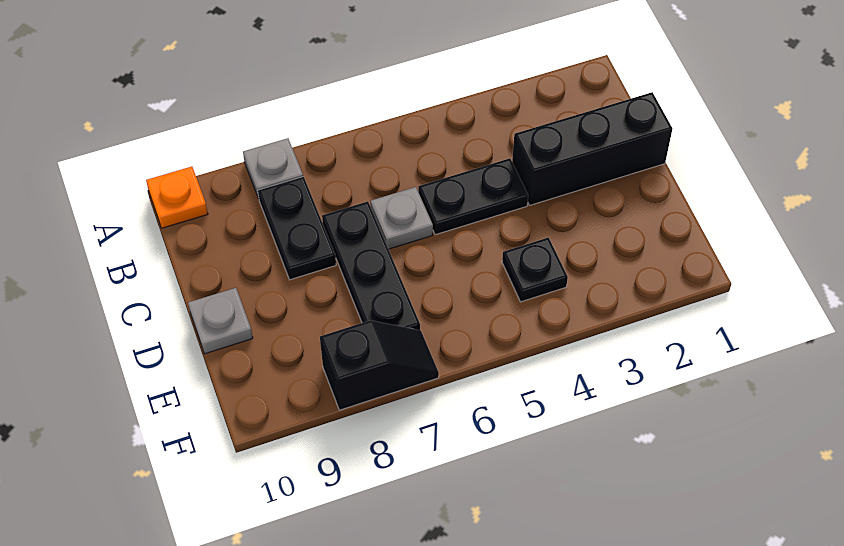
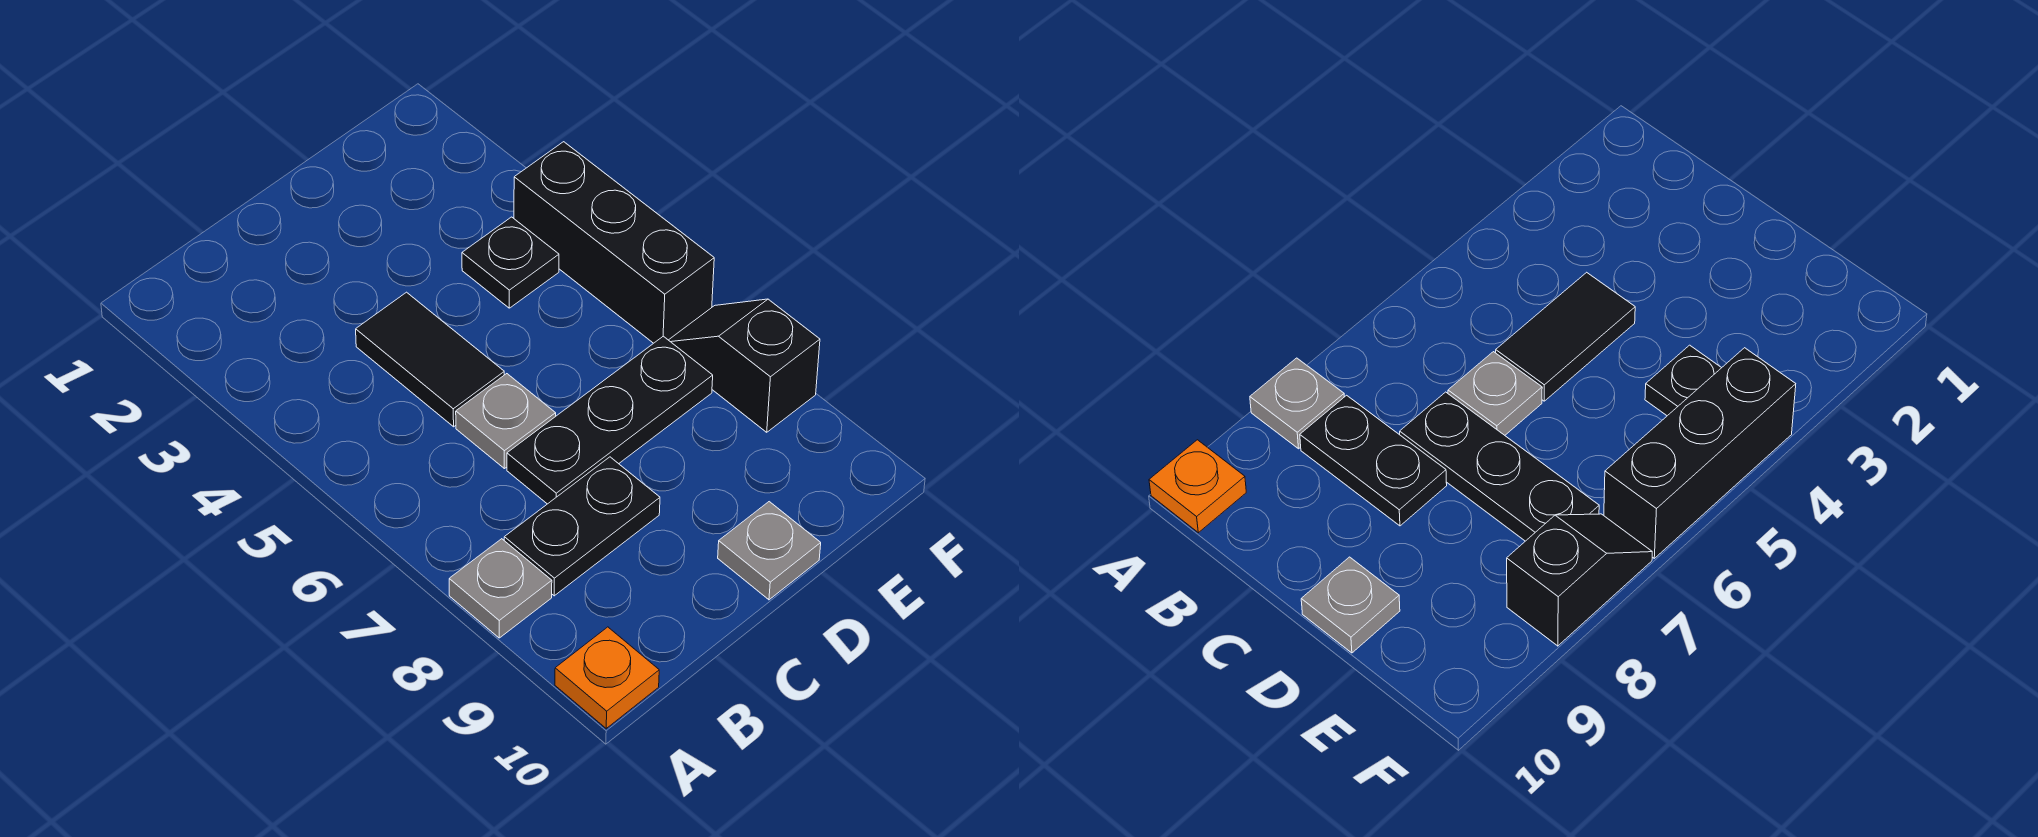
black brick C1:C3 level 1 -> black brick F4:F6 level 1
black plate C4:C5 level 1 -> black tile C4:C5 level 1

